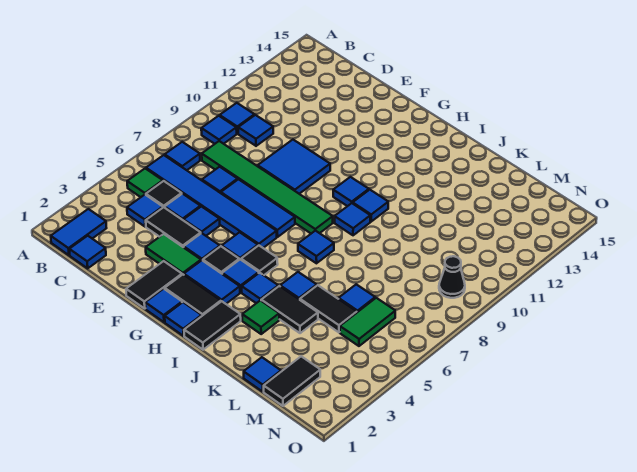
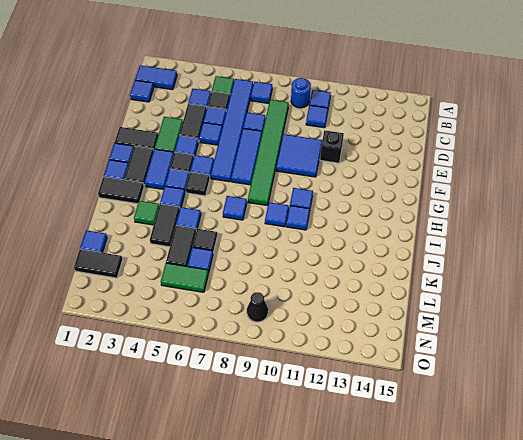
blue tile B9 level 1 -> blue round brick B9 level 1
none -> black brick E11 level 1
none -> black tile K6 level 1

